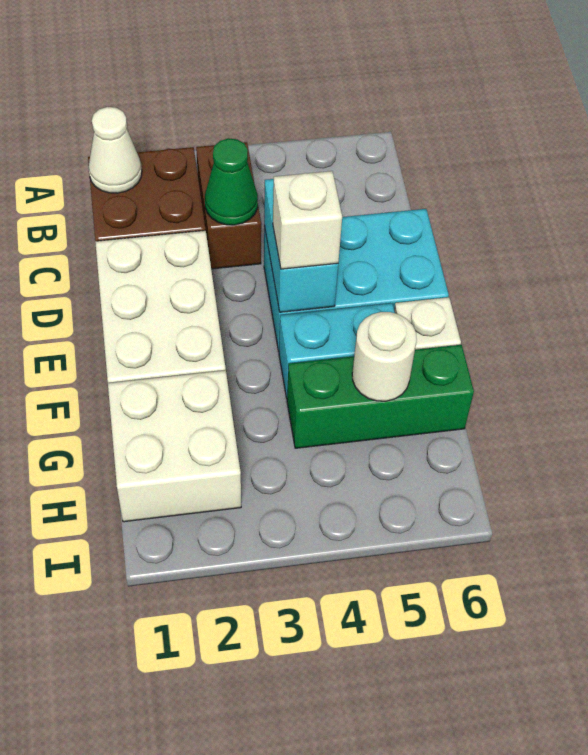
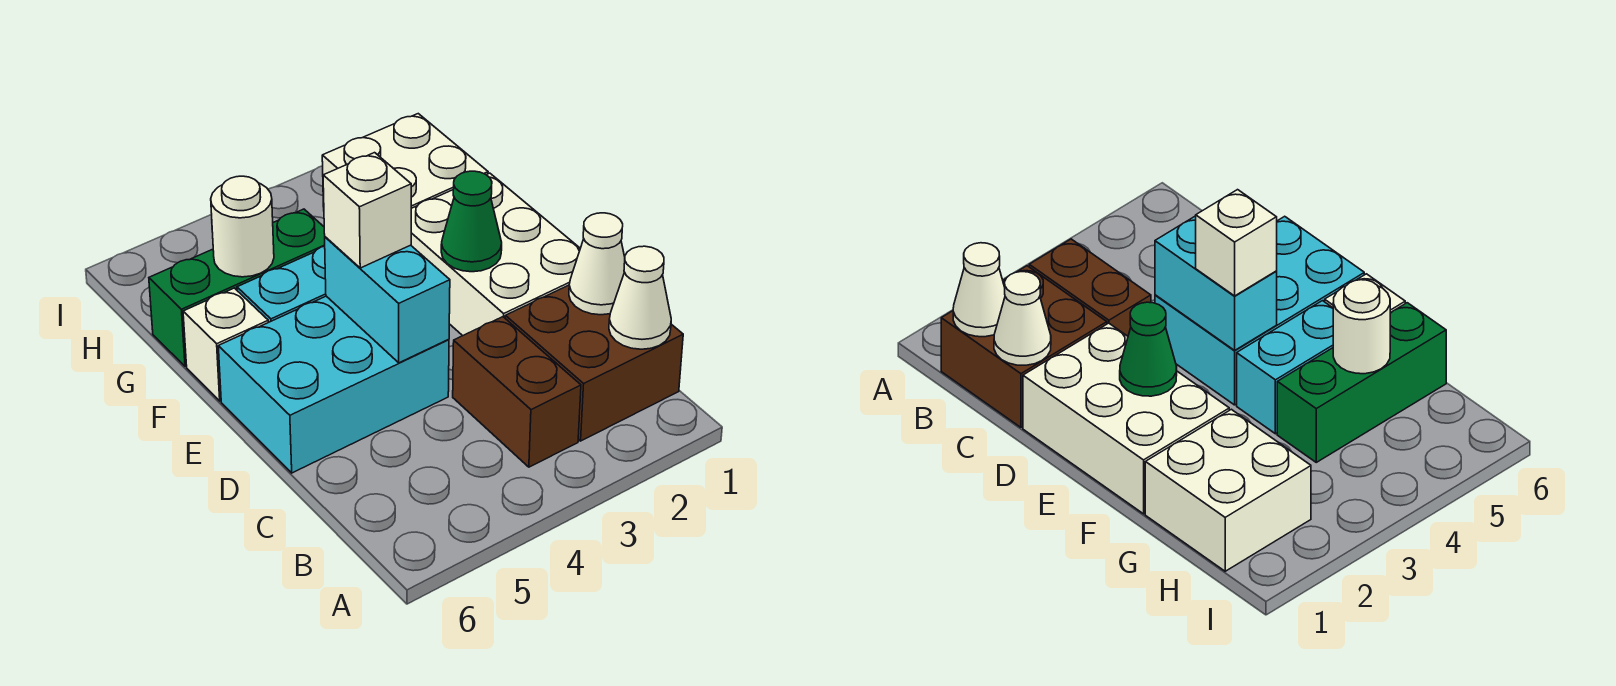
none -> white cone C1 level 2
green cone C3 level 2 -> green cone E2 level 2

